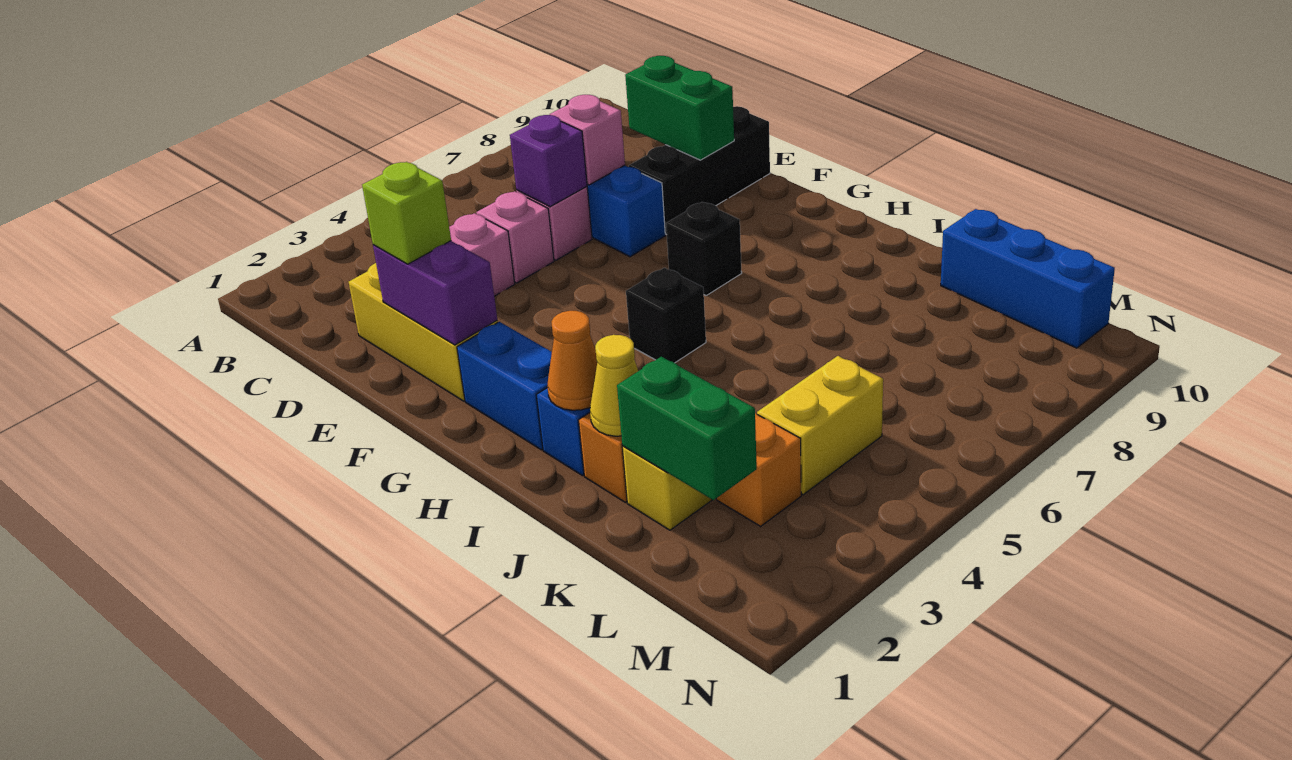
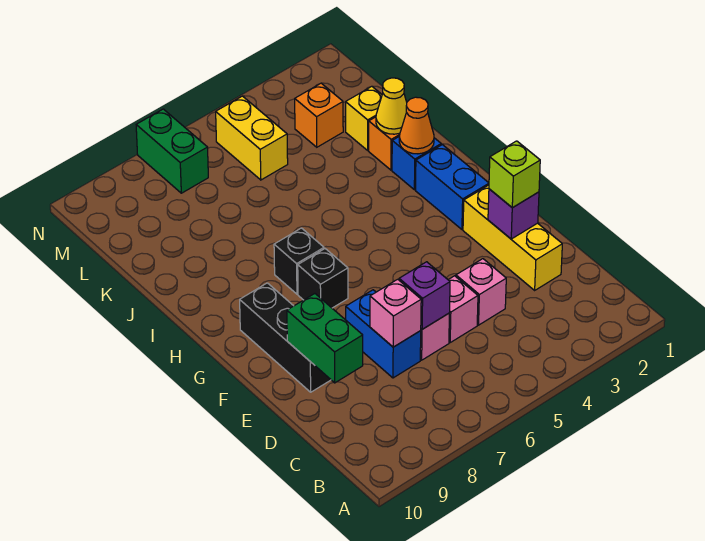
purple brick E2:F2 level 2 -> purple brick E2 level 2
black brick E8:E10 level 1 -> black brick E9:G9 level 1
black brick H5 level 1 -> black brick H7 level 1
green brick K2:L2 level 2 -> green brick M7:N7 level 1
blue brick K10:M10 level 1 -> none
yellow brick L4:L5 level 1 -> yellow brick L5:M5 level 1

